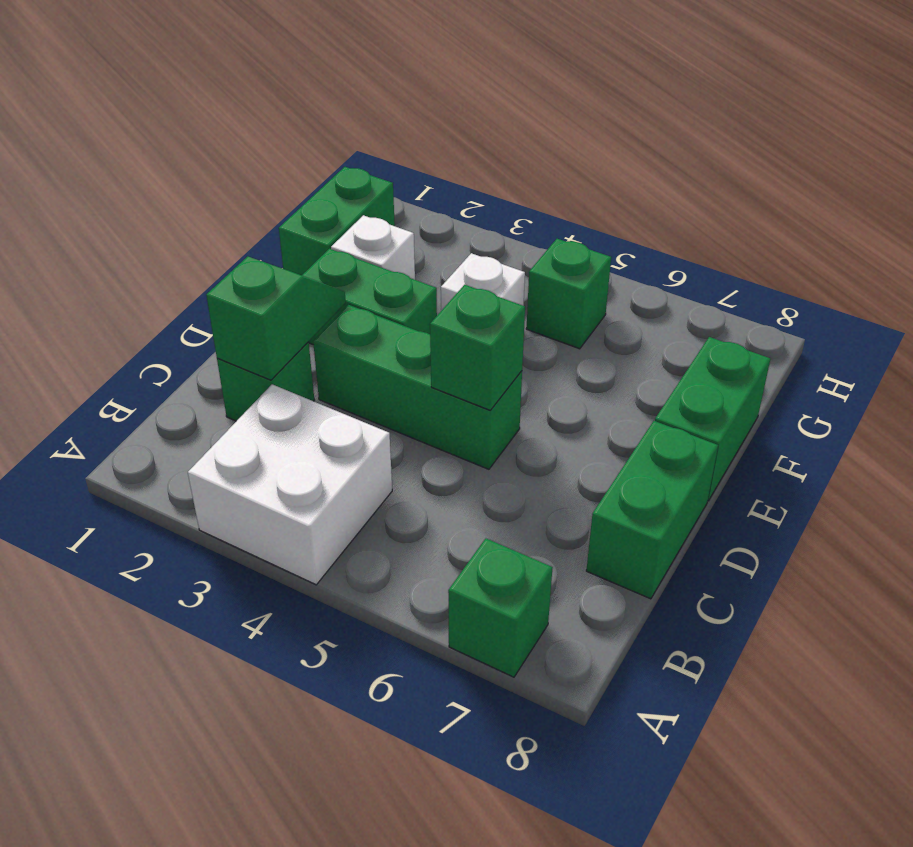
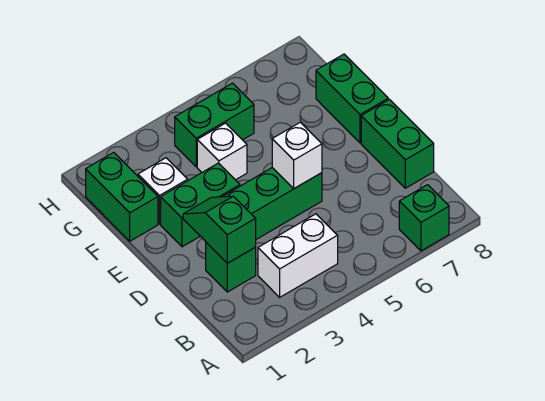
white brick A3:B4 level 1 -> white brick B3:B4 level 1
green brick D5 level 2 -> white brick D5 level 2
green brick G5 level 1 -> green brick G4:G5 level 1

